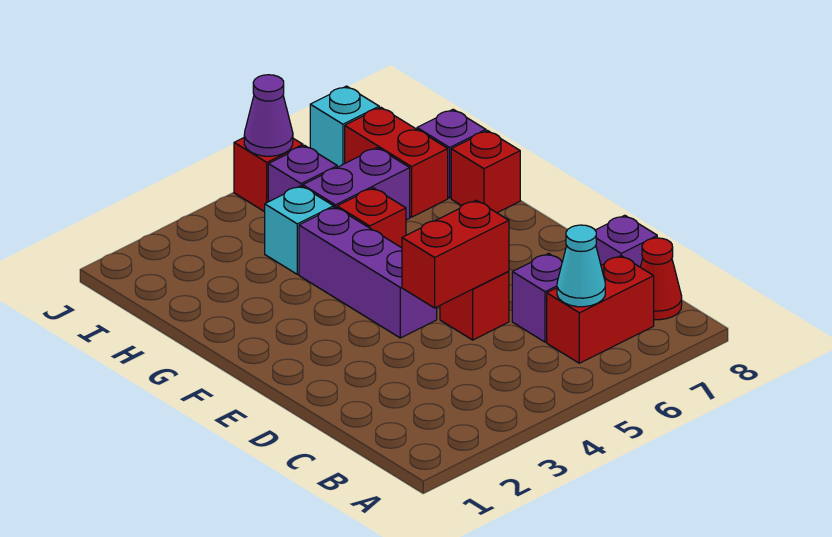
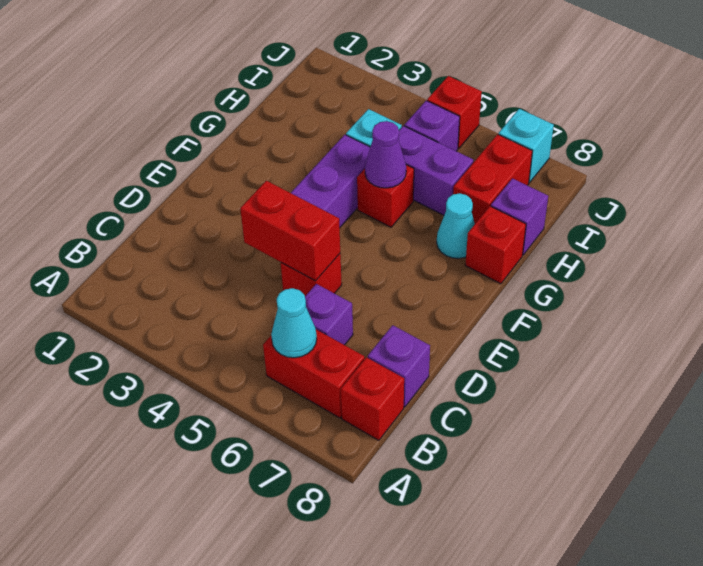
red cone B8 level 1 -> red brick B8 level 1
none -> cyan cone G7 level 1
purple cone J5 level 2 -> purple cone G5 level 2

